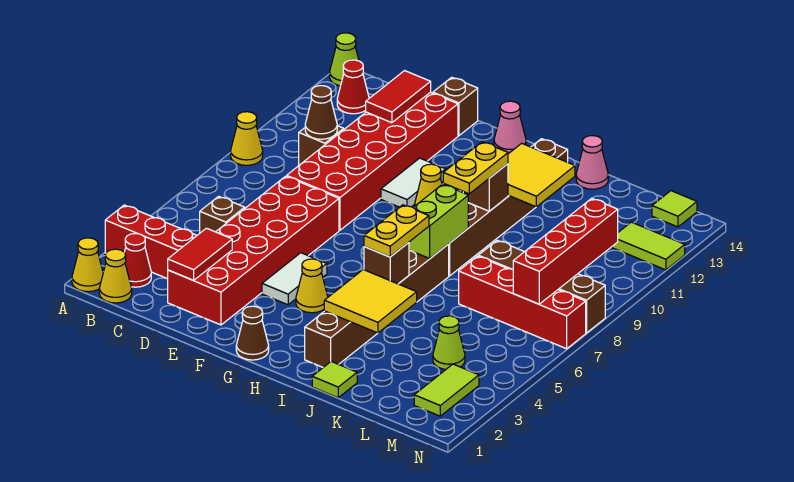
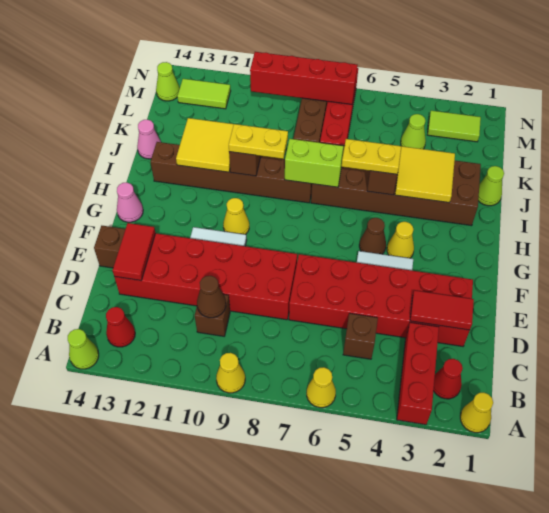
yellow cone B1 level 1 -> yellow cone A6 level 1
red tile D12:D13 level 2 -> red tile D13:E13 level 2
brown cone G1 level 1 -> brown cone G5 level 1
brown brick I2:I7 level 1 -> brown brick I2:J7 level 1
lime tile J1 level 1 -> lime cone J1 level 1
lime tile M12:N12 level 1 -> lime tile M12:M13 level 1
lime tile M14 level 1 -> lime cone M14 level 1

